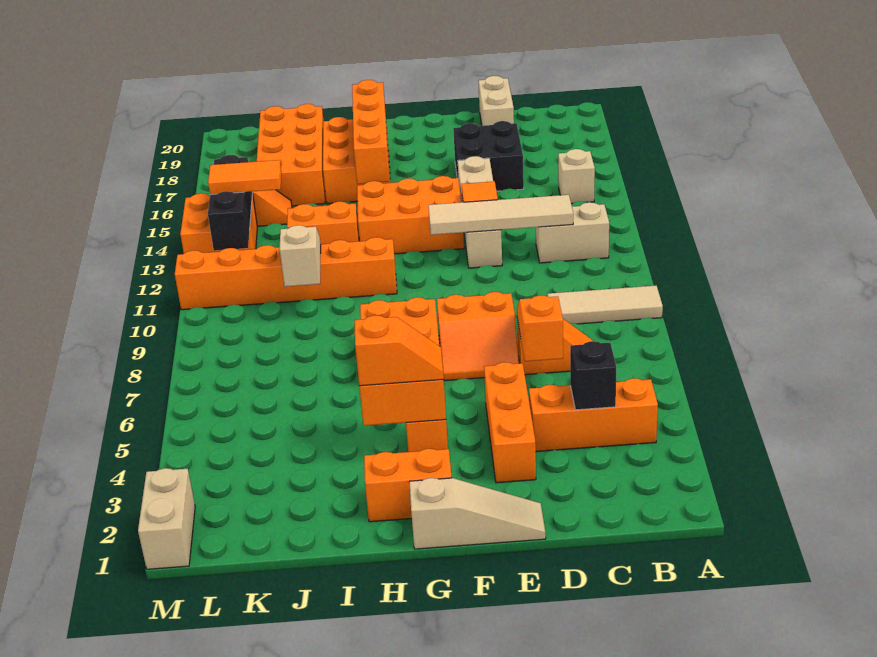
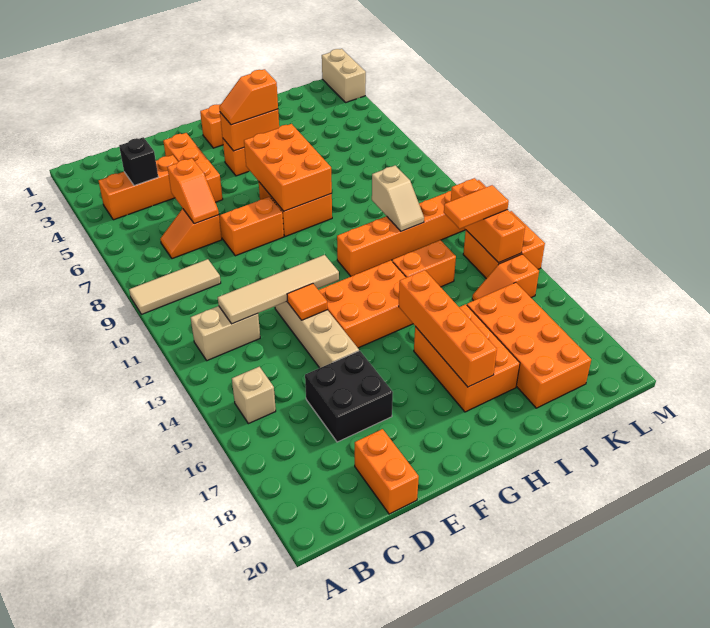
tan brick D19:D20 level 1 -> orange brick D19:D20 level 1
tan slope E1:G1 level 1 top G -> none
none -> orange brick G6:H8 level 2
black brick L12:L14 level 2 -> orange brick L12:L14 level 2

